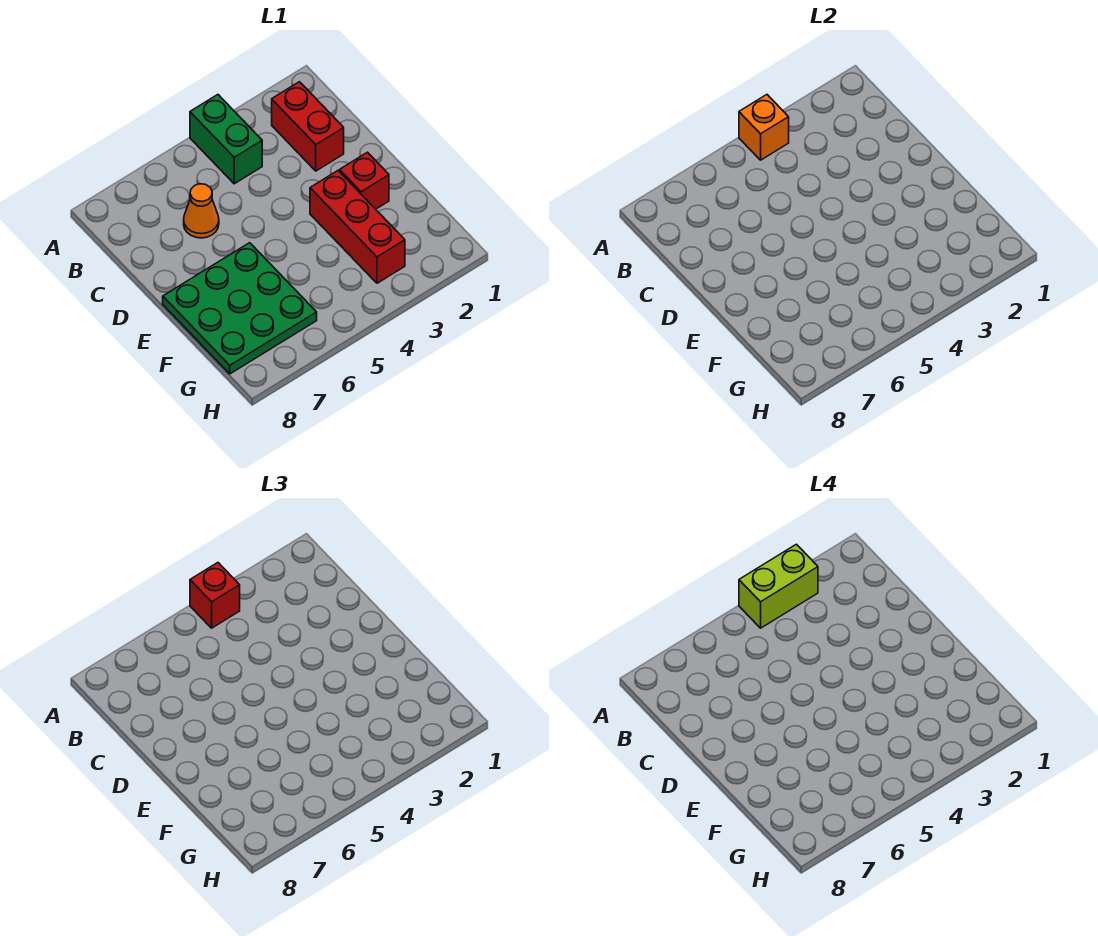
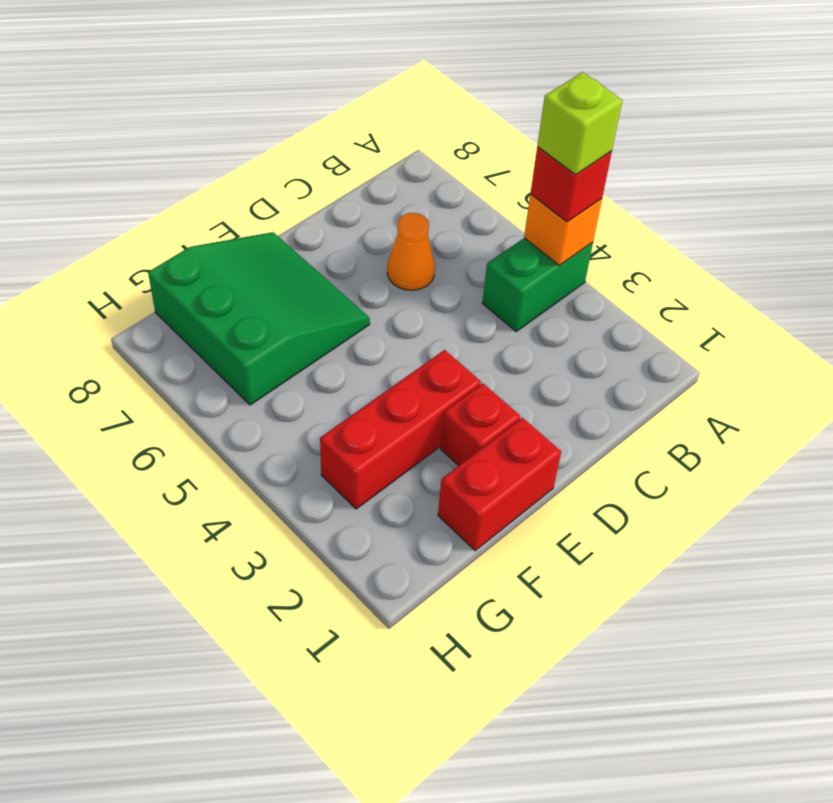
lime brick A3:A4 level 4 -> lime brick A4 level 4
red brick B2:C2 level 1 -> red brick E1:F1 level 1
green plate E6:G8 level 1 -> green slope E6:G8 level 1 top G

